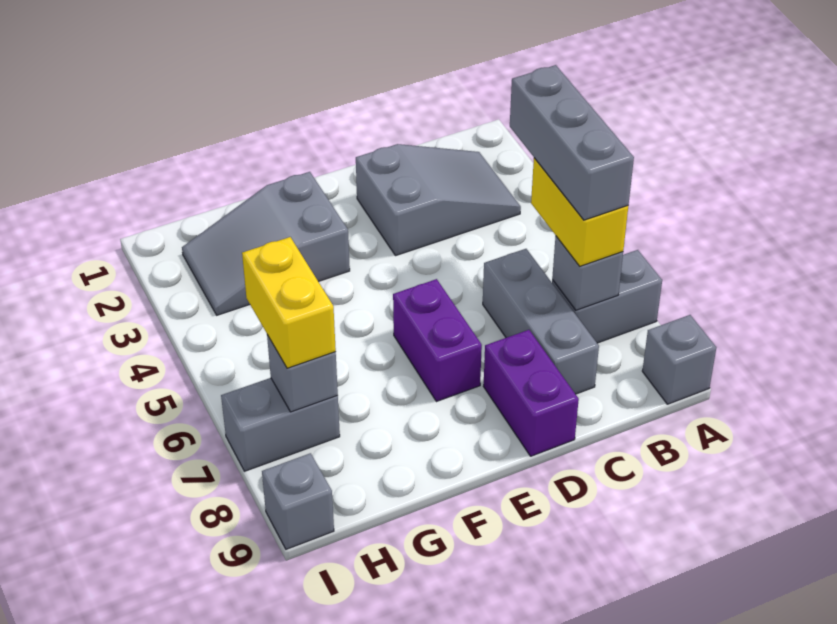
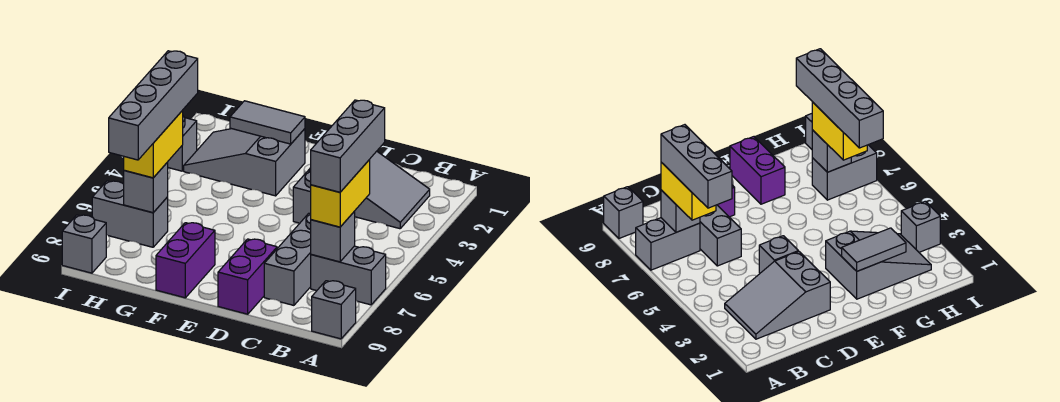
none -> grey brick D4 level 1
purple brick E6:E7 level 1 -> purple brick F8:F9 level 1
none -> grey tile F2:G2 level 2
none -> grey brick H5:H8 level 4
none -> grey brick I3 level 1

